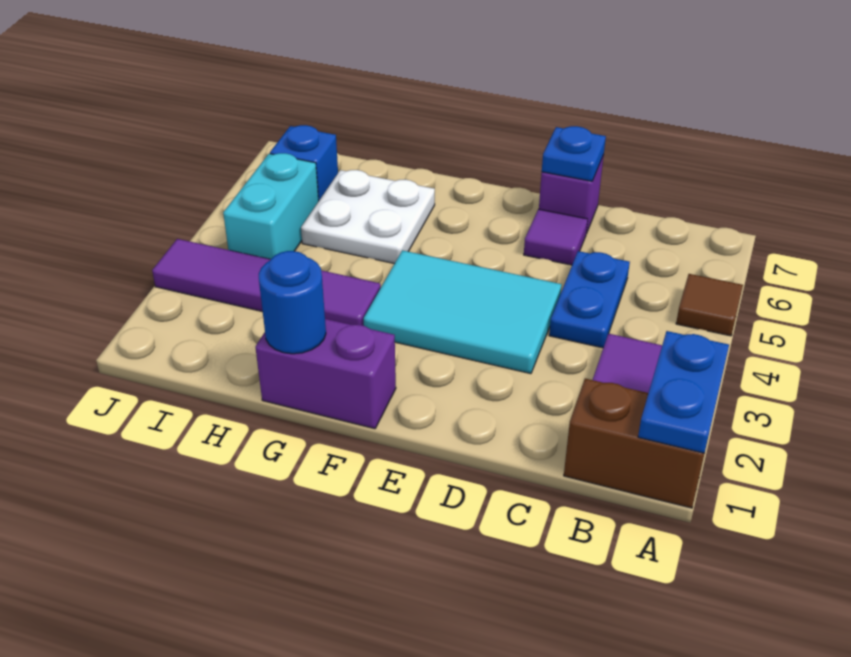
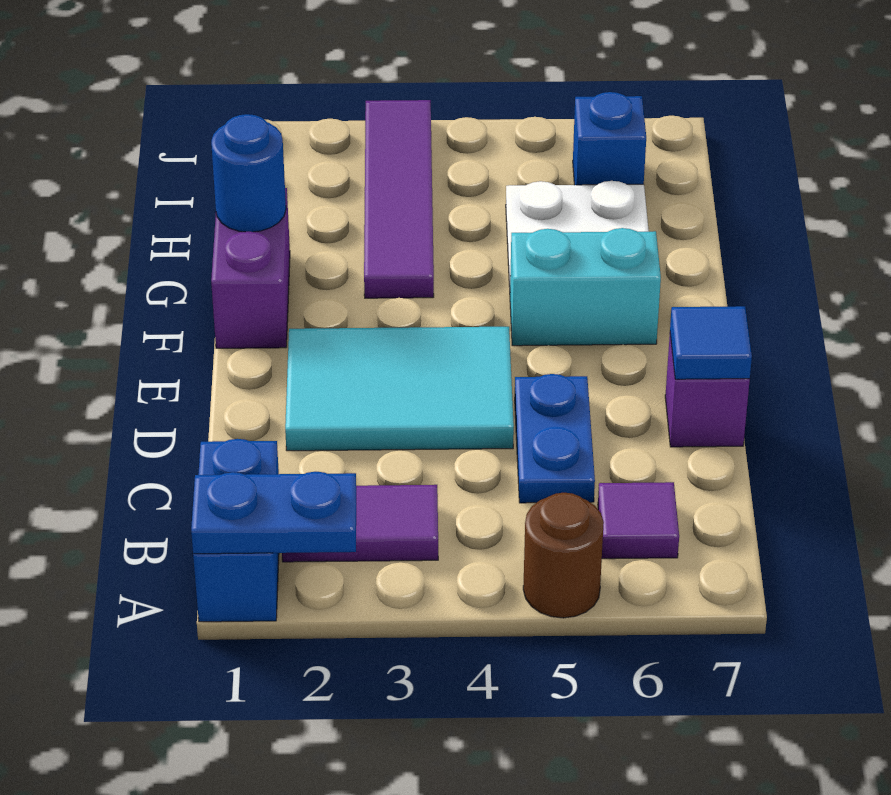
brown brick A1:B1 level 1 -> blue brick A1:B1 level 1
brown tile A5 level 1 -> brown round brick A5 level 1
blue plate C4:C5 level 1 -> blue plate C5:D5 level 1
cyan tile D3:F4 level 1 -> cyan tile D2:E4 level 1
purple tile D6 level 1 -> purple tile B6 level 1
blue plate D7 level 2 -> blue tile D7 level 2
cyan brick I4:I5 level 1 -> cyan brick F5:F6 level 1

